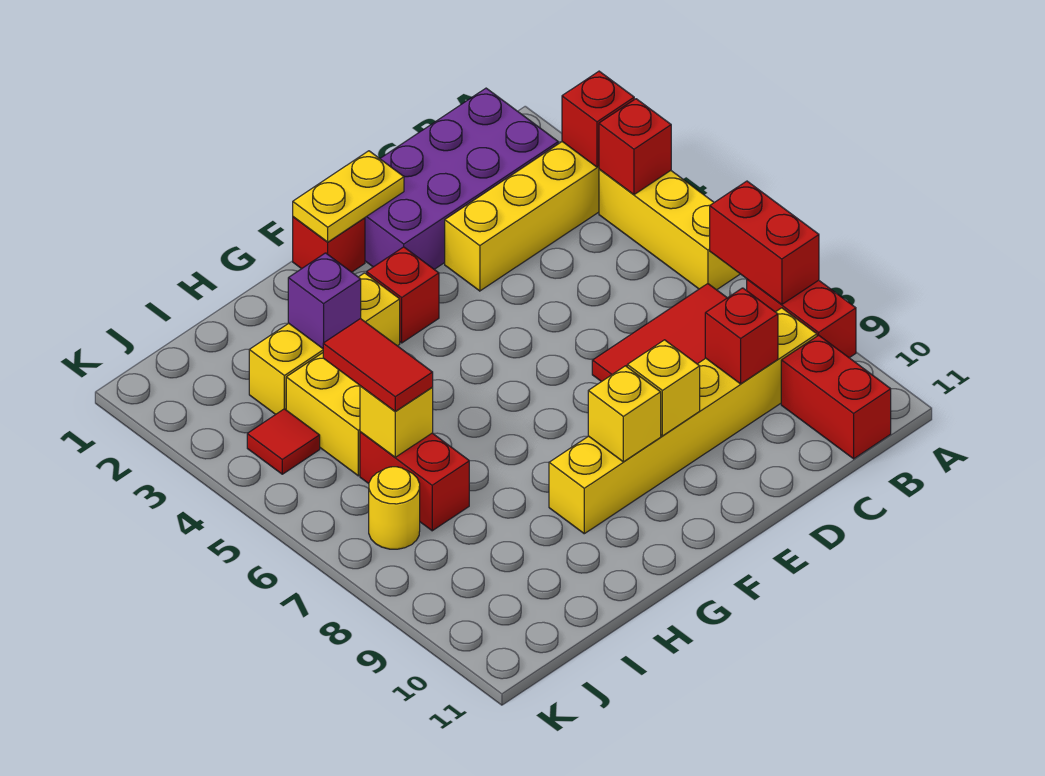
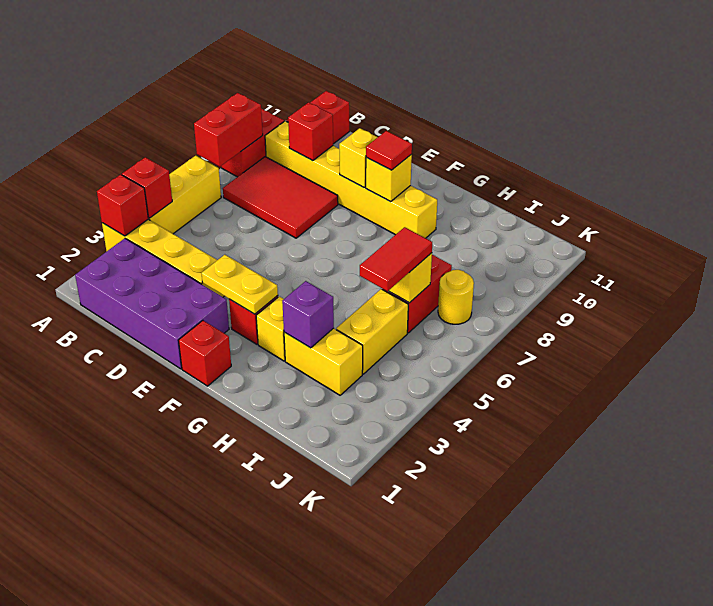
yellow plate E1:F1 level 2 -> yellow plate E3:F3 level 2
red tile J4 level 1 -> red tile F9 level 3

